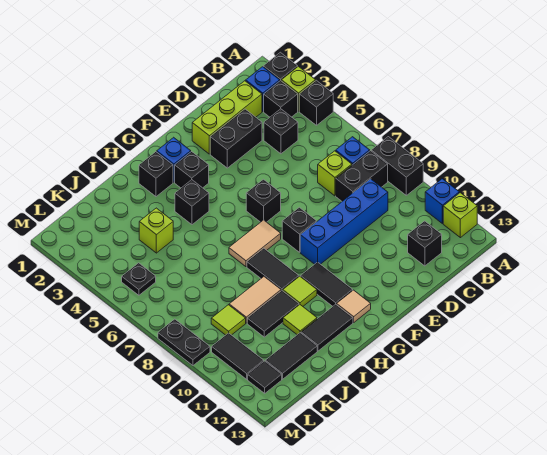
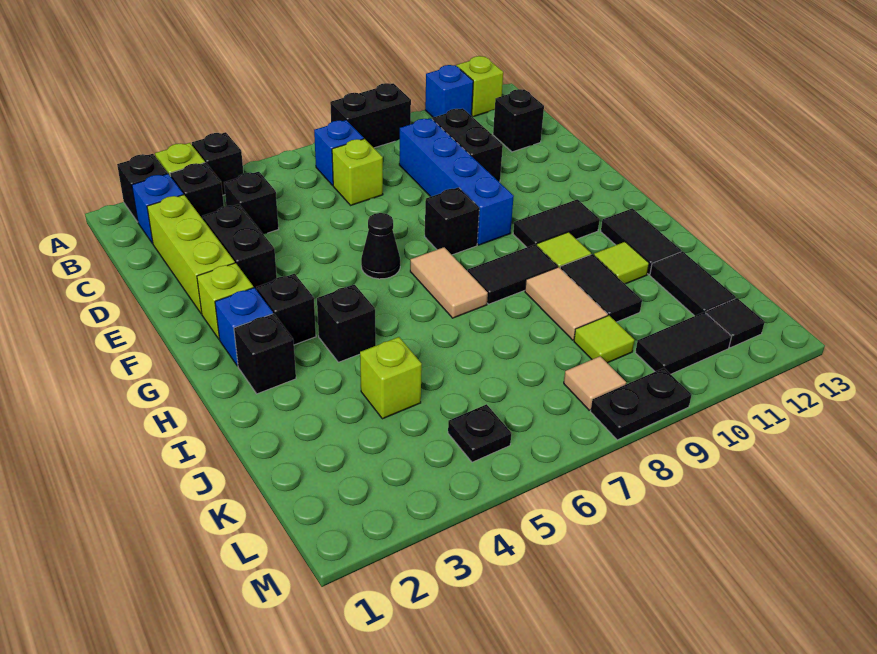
black brick B8:C8 level 1 -> black brick C10:D10 level 1
none -> lime brick F2 level 1
black brick F6 level 1 -> black cone F6 level 1
tan tile G12 level 1 -> tan tile L8 level 1

